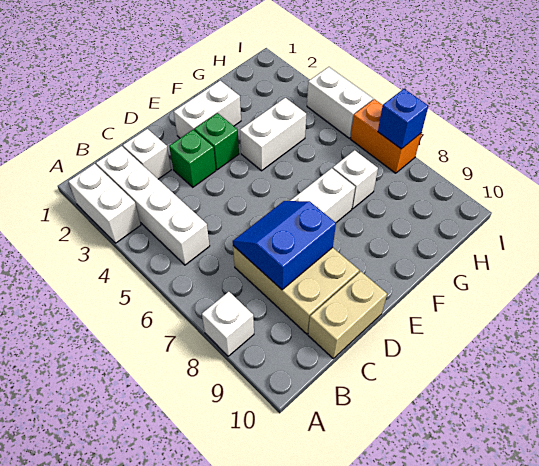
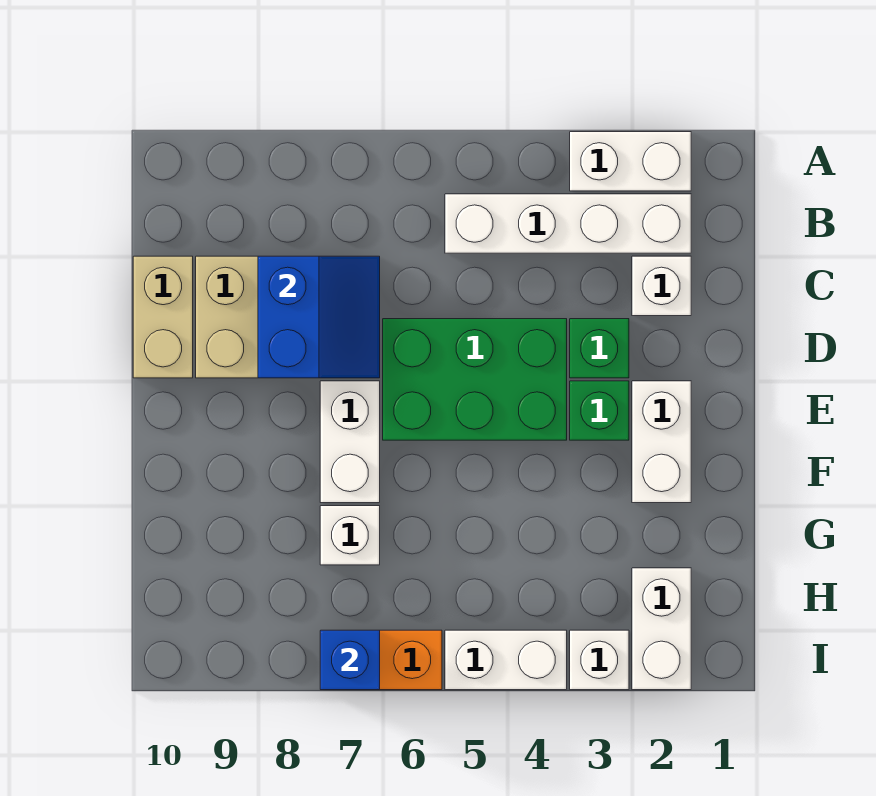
white brick A8 level 1 -> white brick I3 level 1
none -> green brick D4:E6 level 1
white brick F4:G4 level 1 -> white brick H2:I2 level 1

